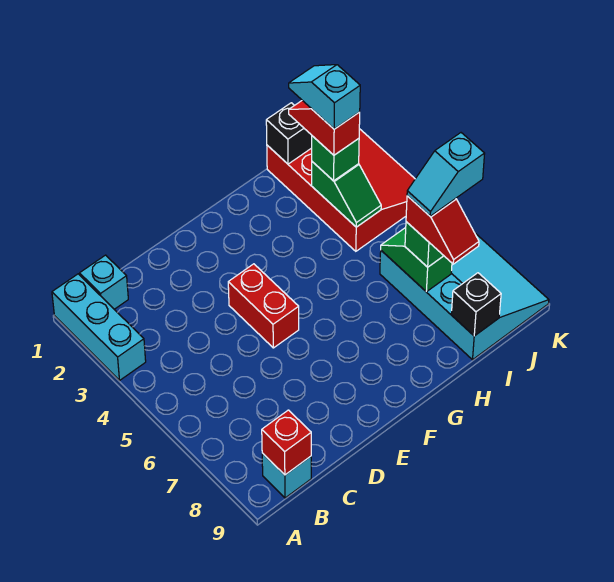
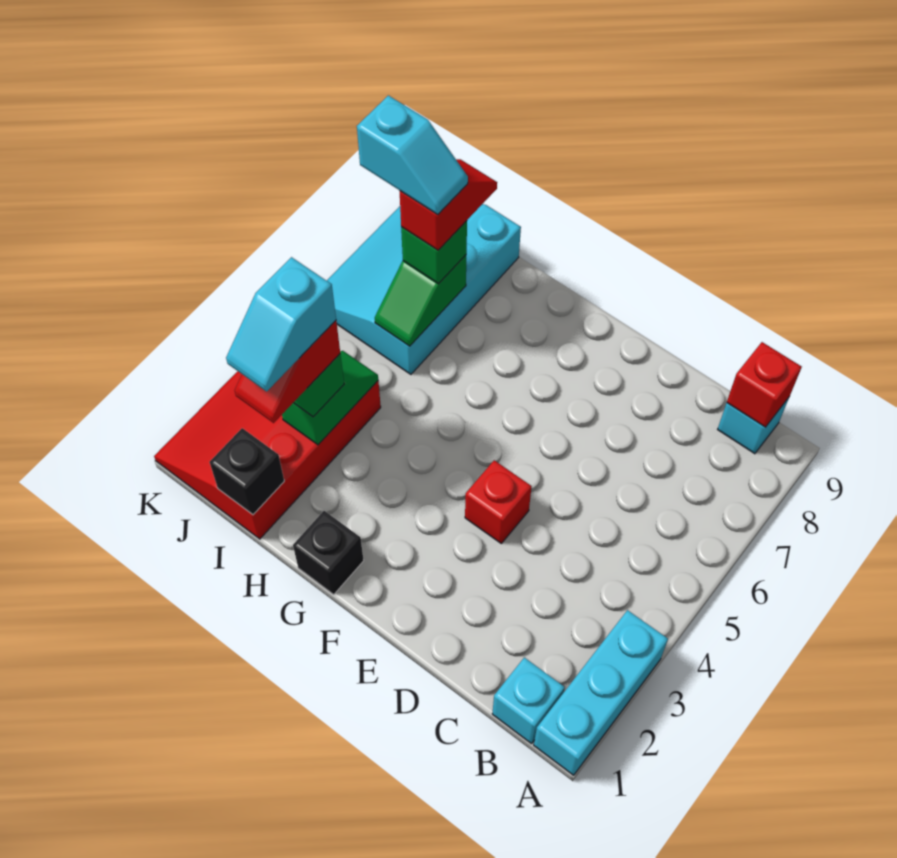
red brick E4:E5 level 1 -> red brick E4 level 1
black brick I9 level 2 -> black brick G1 level 1

